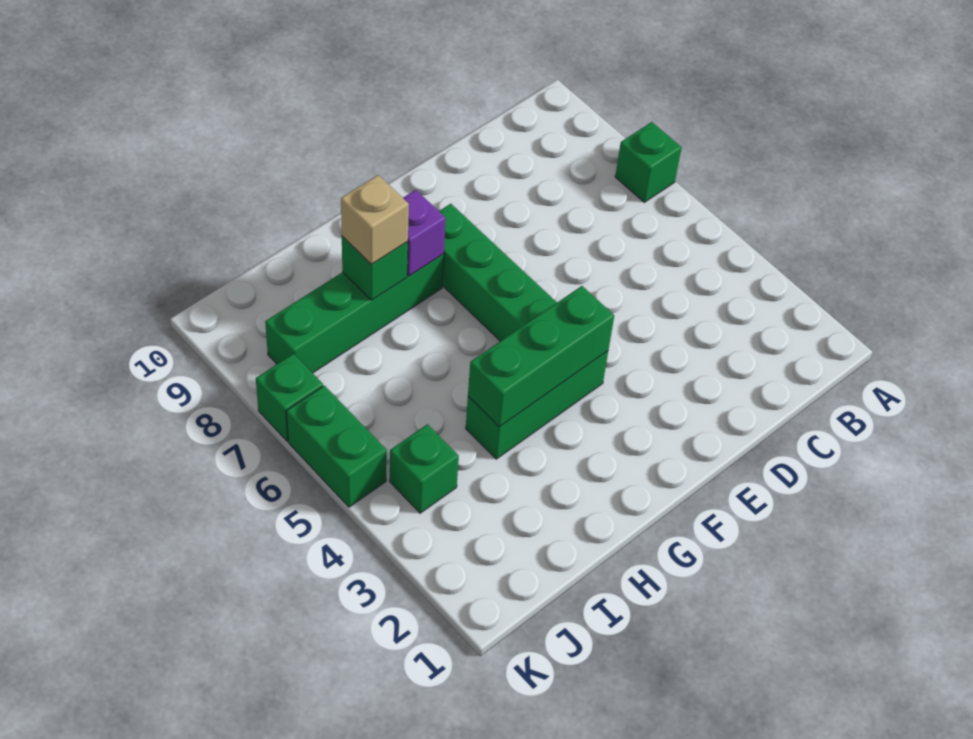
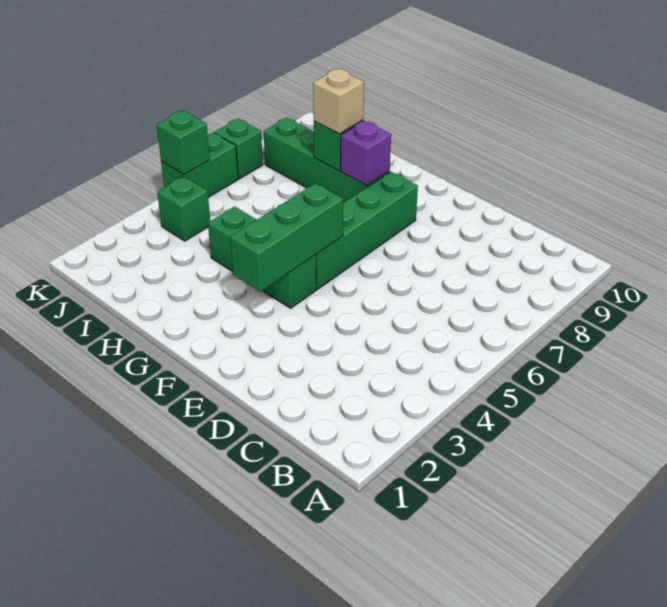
green brick A7 level 1 -> green brick K5 level 2
green brick F4:H4 level 2 -> green brick F3:F5 level 2

